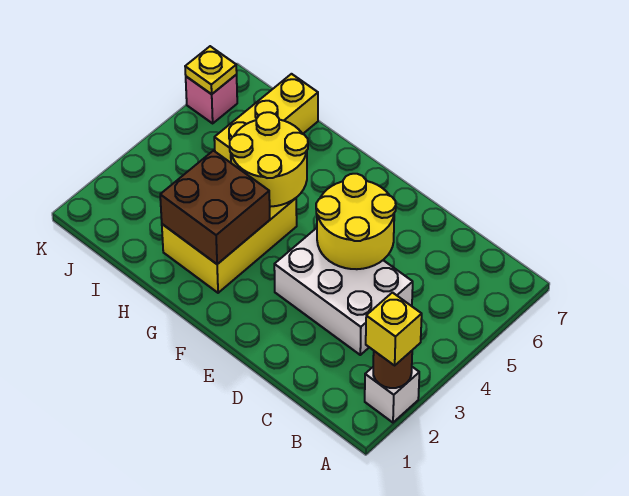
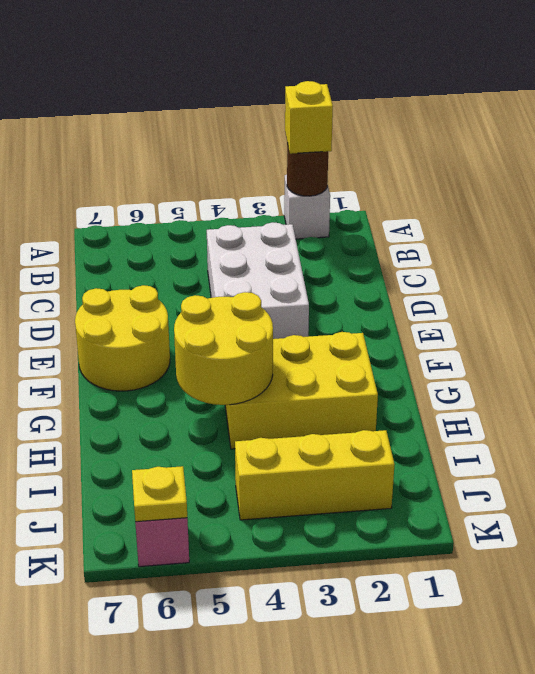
yellow round brick D4:E5 level 2 -> yellow round brick E6:F7 level 1
brown brick G2:H3 level 2 -> none
yellow brick I5:I7 level 1 -> yellow brick J2:J4 level 1

